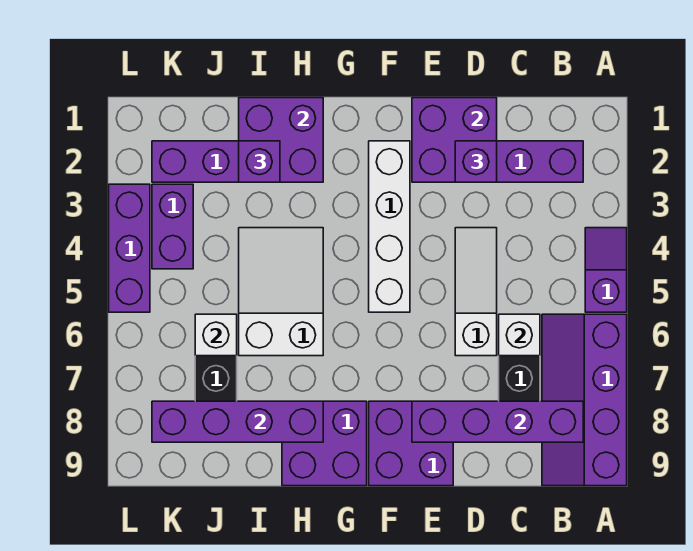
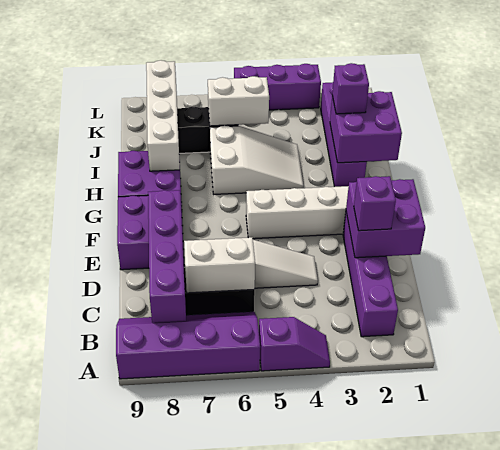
white brick C6 level 2 -> white brick C6:C7 level 2
purple brick H8:K8 level 2 -> white brick H8:K8 level 2
white brick J6 level 2 -> white brick J5:J6 level 2
purple brick K3:K4 level 1 -> none

